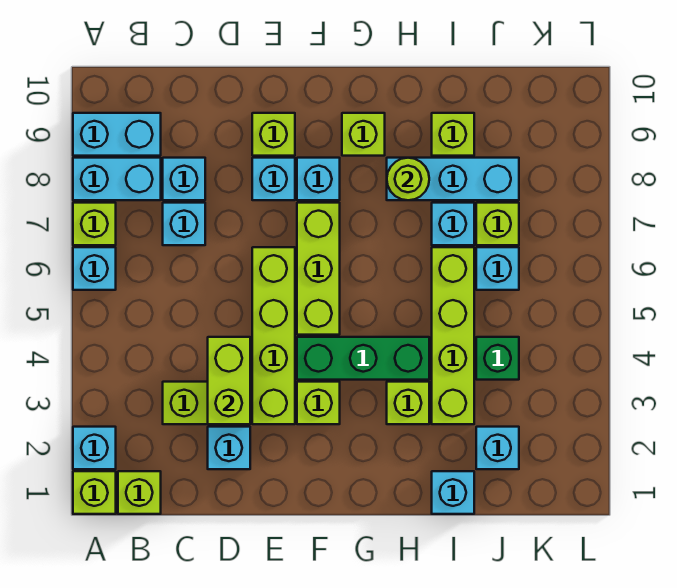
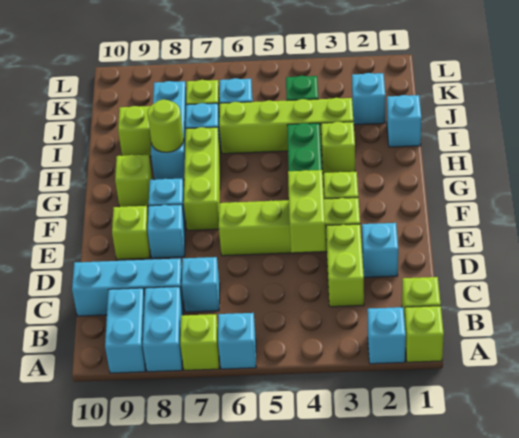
cyan brick C8 level 1 -> cyan brick C8:C10 level 1
lime brick D3:D4 level 2 -> lime brick D4:E4 level 2
lime brick F5:F7 level 1 -> lime brick F7:H7 level 1

